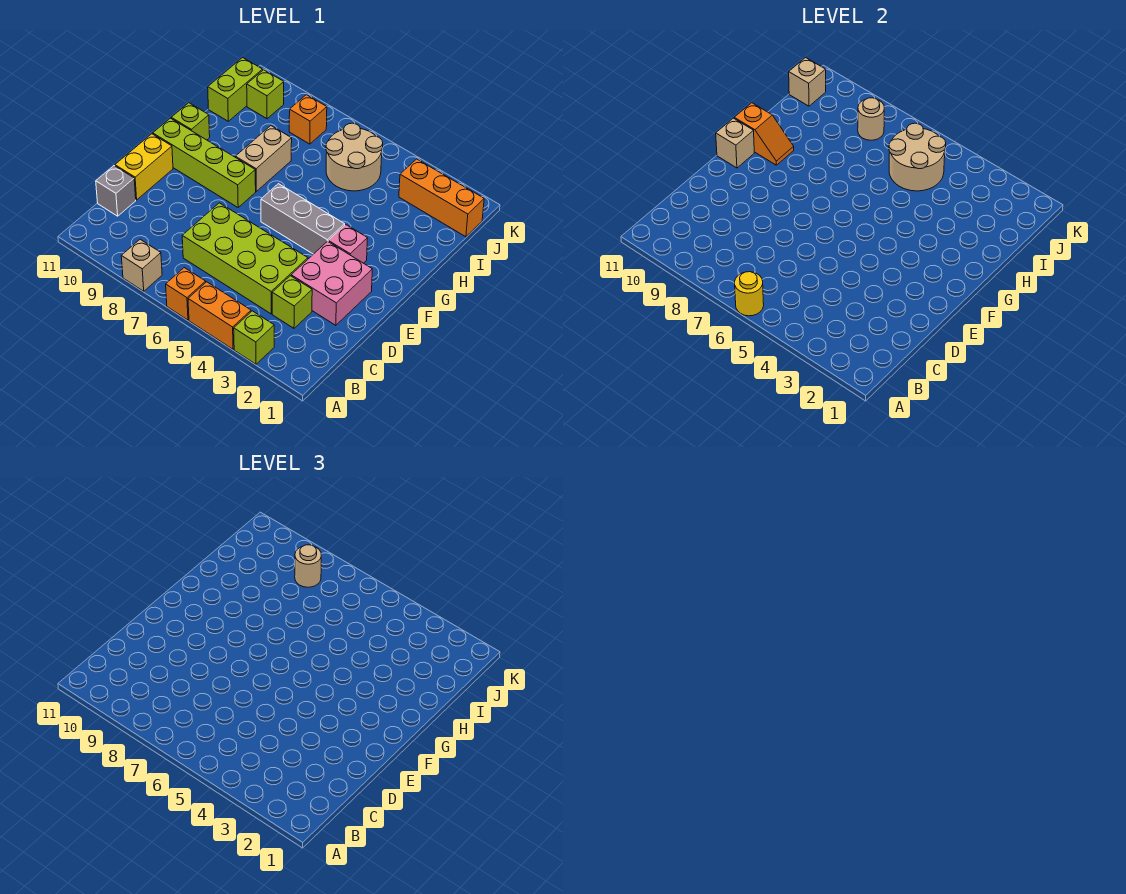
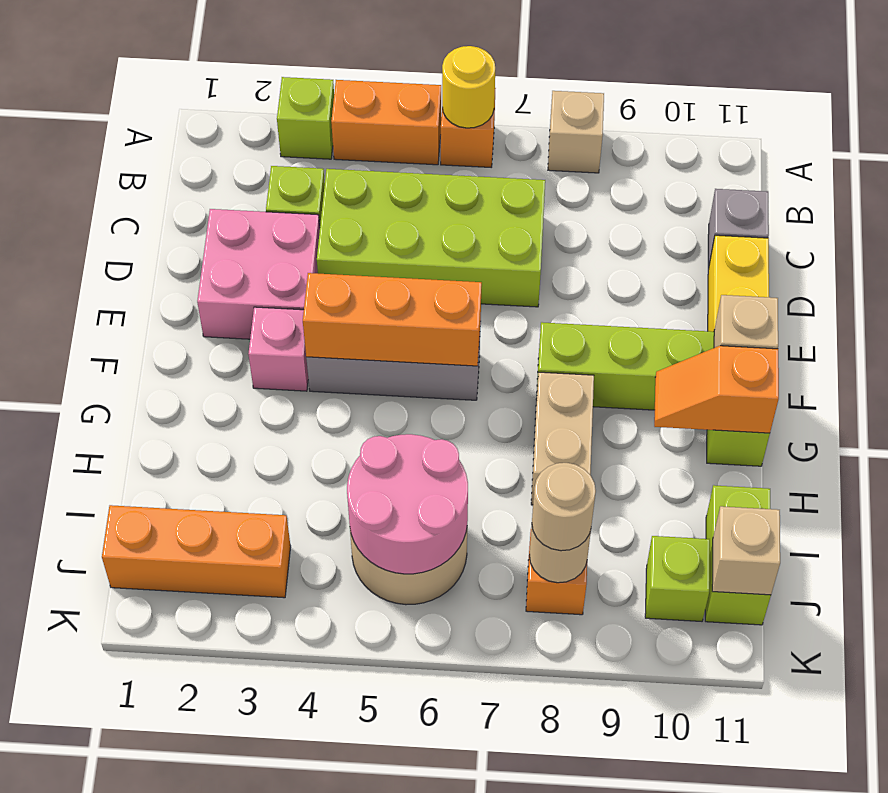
none -> orange brick F4:F6 level 2
tan round brick I5:J6 level 2 -> pink round brick I5:J6 level 2

